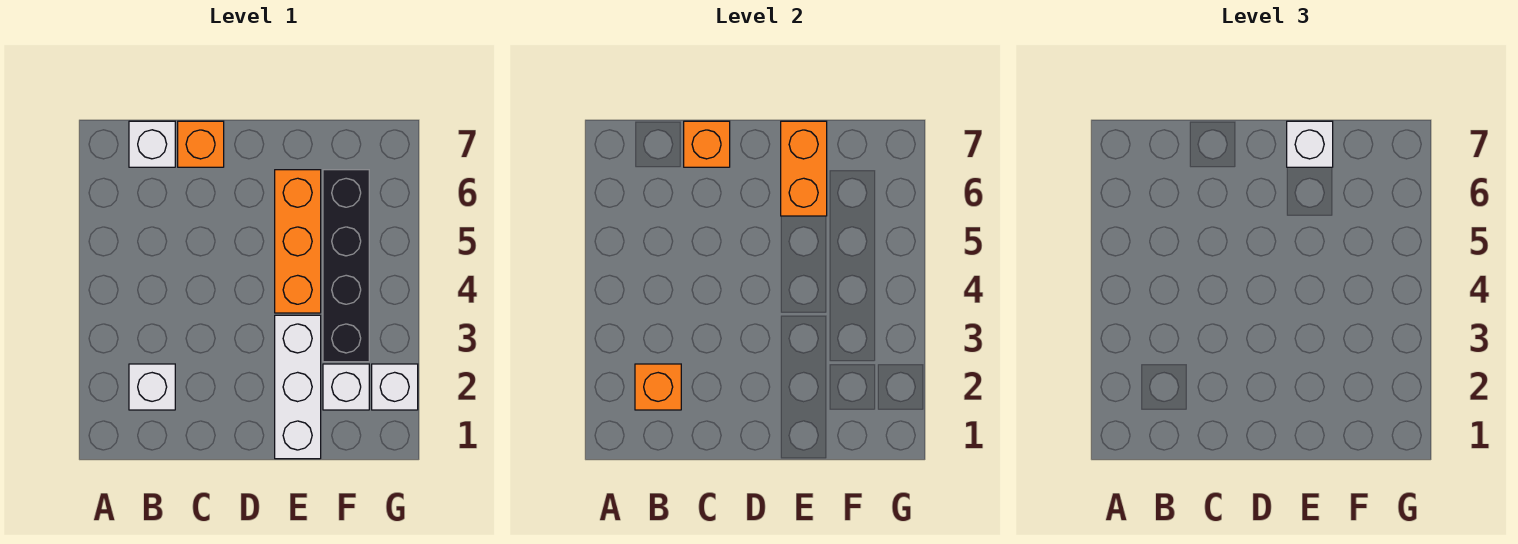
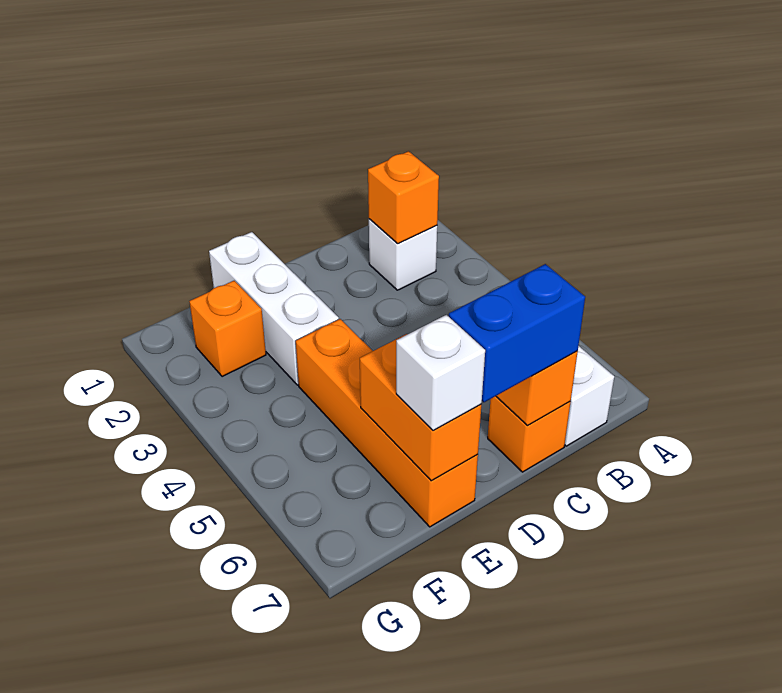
none -> blue brick C7:D7 level 3
orange brick E4:E6 level 1 -> orange brick E4:E7 level 1
white brick F2 level 1 -> orange brick F2 level 1
black brick F3:F6 level 1 -> none
white brick G2 level 1 -> none

